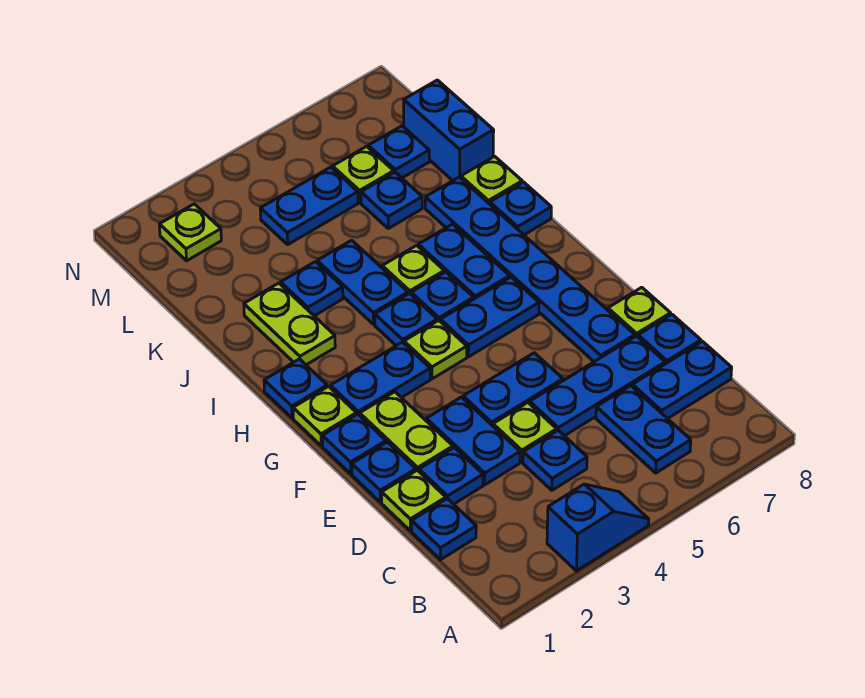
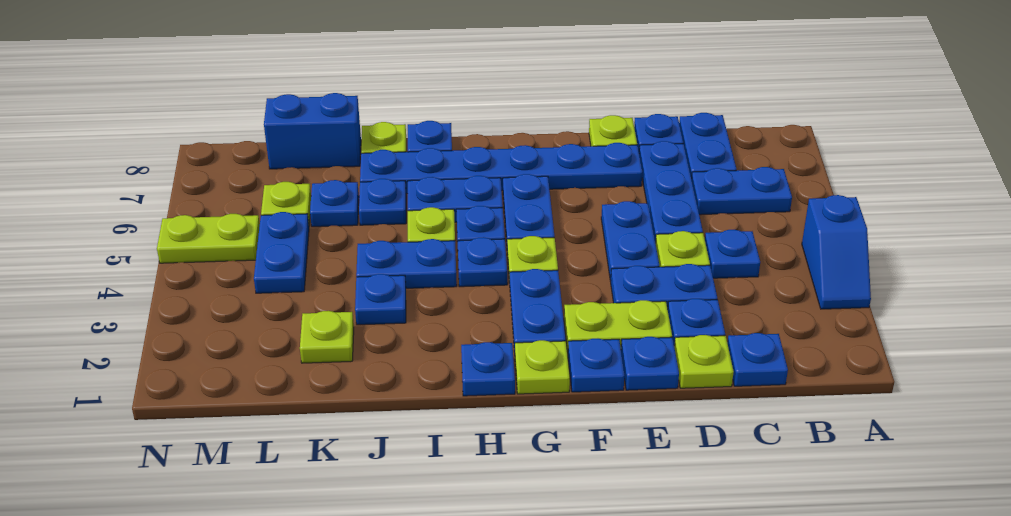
blue slope A3:A4 level 1 top 3 -> blue slope A3:A4 level 1 top 4
lime plate I2:J2 level 1 -> lime plate M5:N5 level 1
blue plate L7 level 1 -> blue plate J6 level 1
lime plate M2 level 1 -> lime plate K2 level 1

